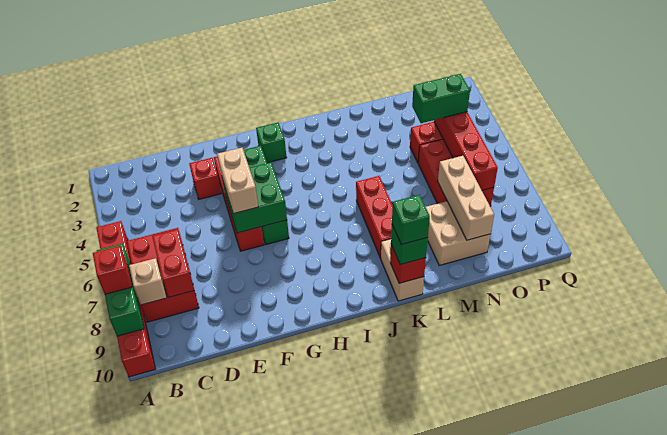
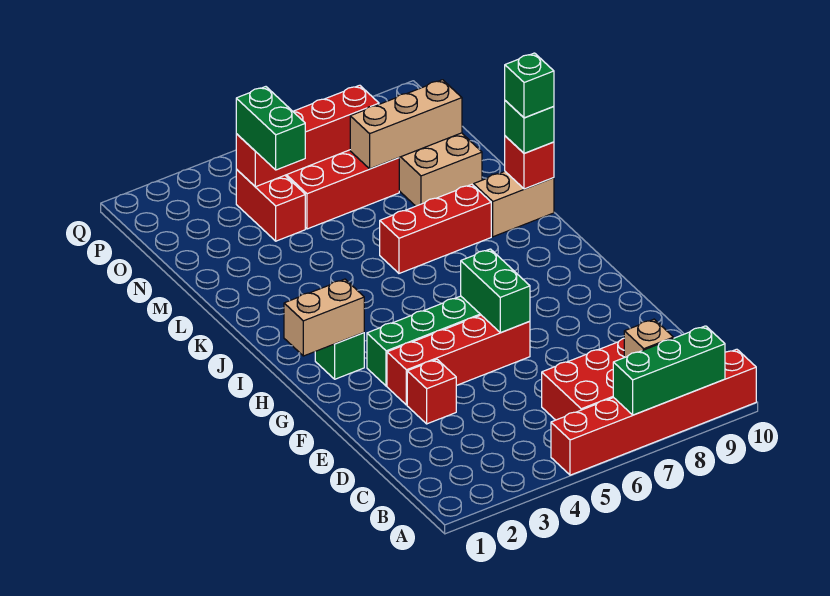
red brick A8 level 3 -> none
red brick C7:C8 level 2 -> none
green brick F5:G6 level 2 -> green brick F6:G6 level 2
tan brick F5:F6 level 3 -> tan brick H1:H2 level 2

